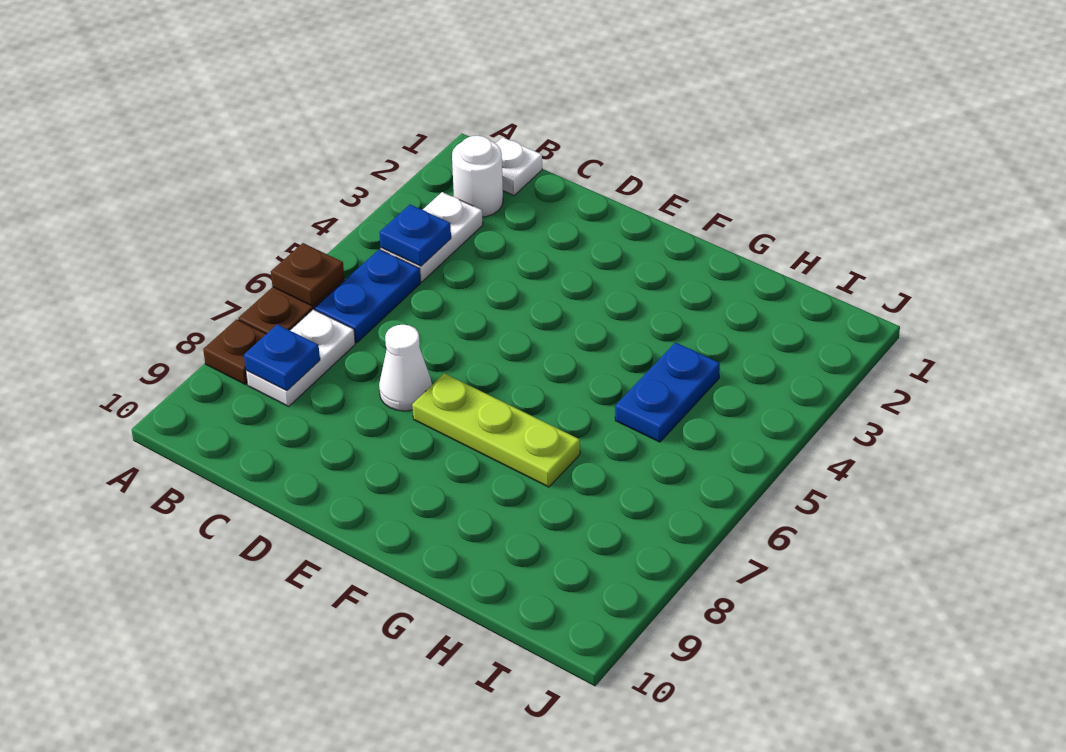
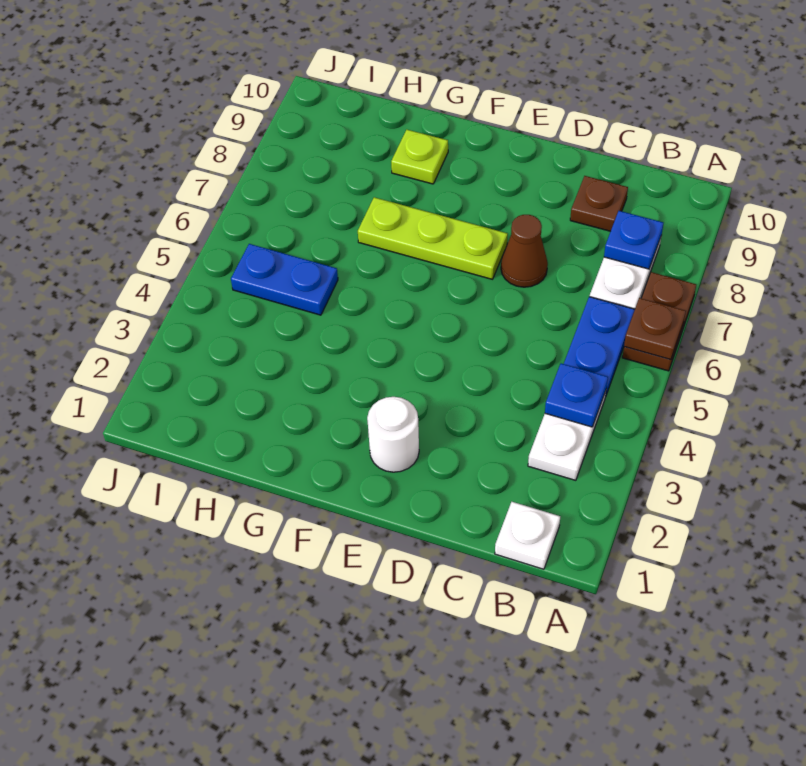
brown plate A8 level 1 -> brown plate C9 level 1
white round brick B2 level 1 -> white round brick E2 level 1
white cone D7 level 1 -> brown cone D7 level 1
none -> lime plate G9 level 1
blue plate H4:H5 level 1 -> blue plate H5:I5 level 1

